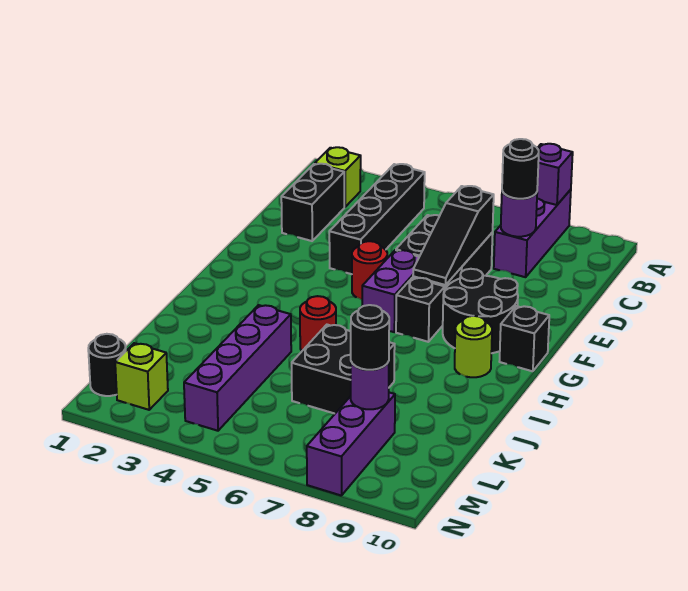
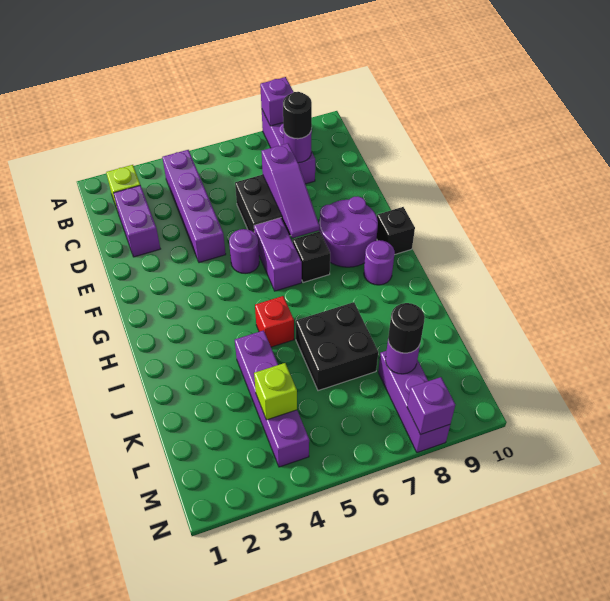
black brick B4:E4 level 1 -> purple brick B4:E4 level 1
black brick C2:D2 level 1 -> purple brick C2:D2 level 1
black slope D7:F7 level 2 top D -> purple slope D7:F7 level 2 top D
red round brick F5 level 1 -> purple round brick F5 level 1
black round brick F8:G9 level 1 -> purple round brick F8:G9 level 1
lime round brick H9 level 1 -> purple round brick H9 level 1
red round brick I5 level 1 -> red brick I5 level 1
black round brick M1 level 1 -> none
lime brick M2 level 1 -> lime brick L4 level 2
none -> purple brick N8 level 2

